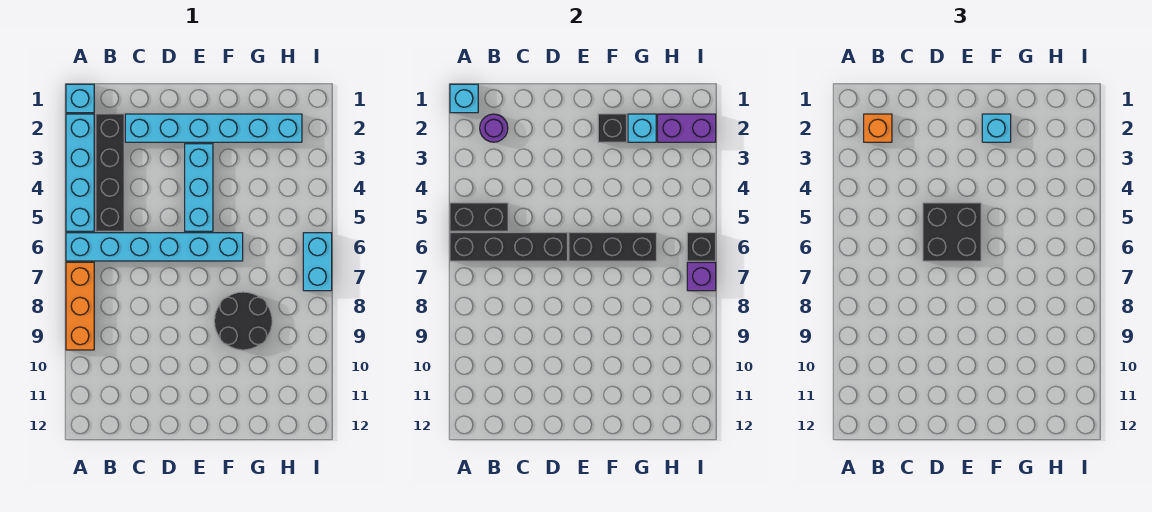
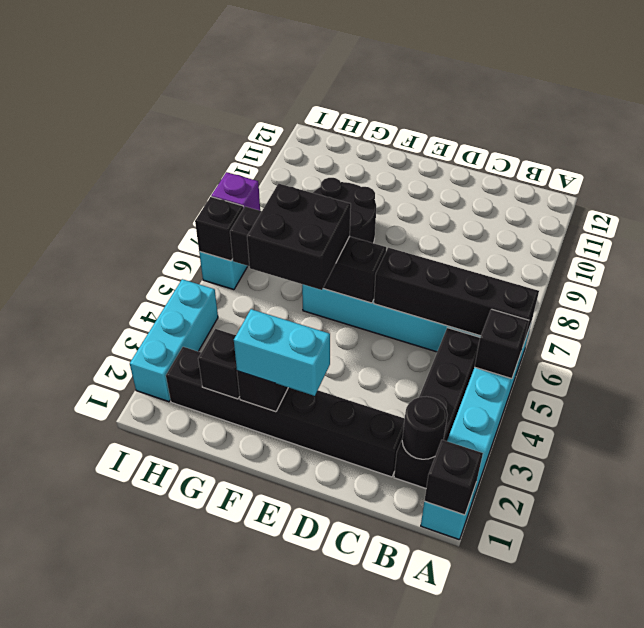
cyan brick A1 level 2 -> black brick A1 level 2
black brick A5:B5 level 2 -> black brick A5 level 2
orange brick A7:A9 level 1 -> none
purple round brick B2 level 2 -> black round brick B2 level 2
orange brick B2 level 3 -> none
cyan brick C2:H2 level 1 -> black brick C2:H2 level 1
black brick D5:E6 level 3 -> black brick F5:G6 level 3
cyan brick E3:E5 level 1 -> cyan brick I2:I4 level 1
black brick E6:G6 level 2 -> black brick E6:H6 level 2
cyan brick F2 level 3 -> cyan brick E2:F2 level 3
cyan brick G2 level 2 -> black brick G2 level 2
purple brick H2:I2 level 2 -> none

